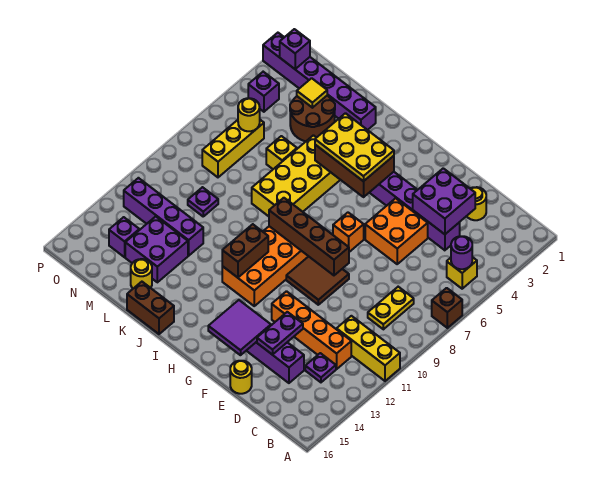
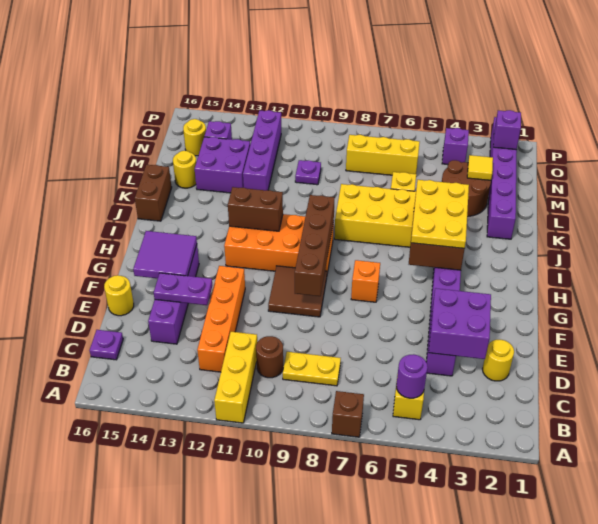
none -> brown round brick C10 level 1
purple plate C13 level 1 -> purple plate C16 level 1
orange brick E5:F6 level 1 -> none
yellow round brick N6 level 2 -> yellow round brick N15 level 1

